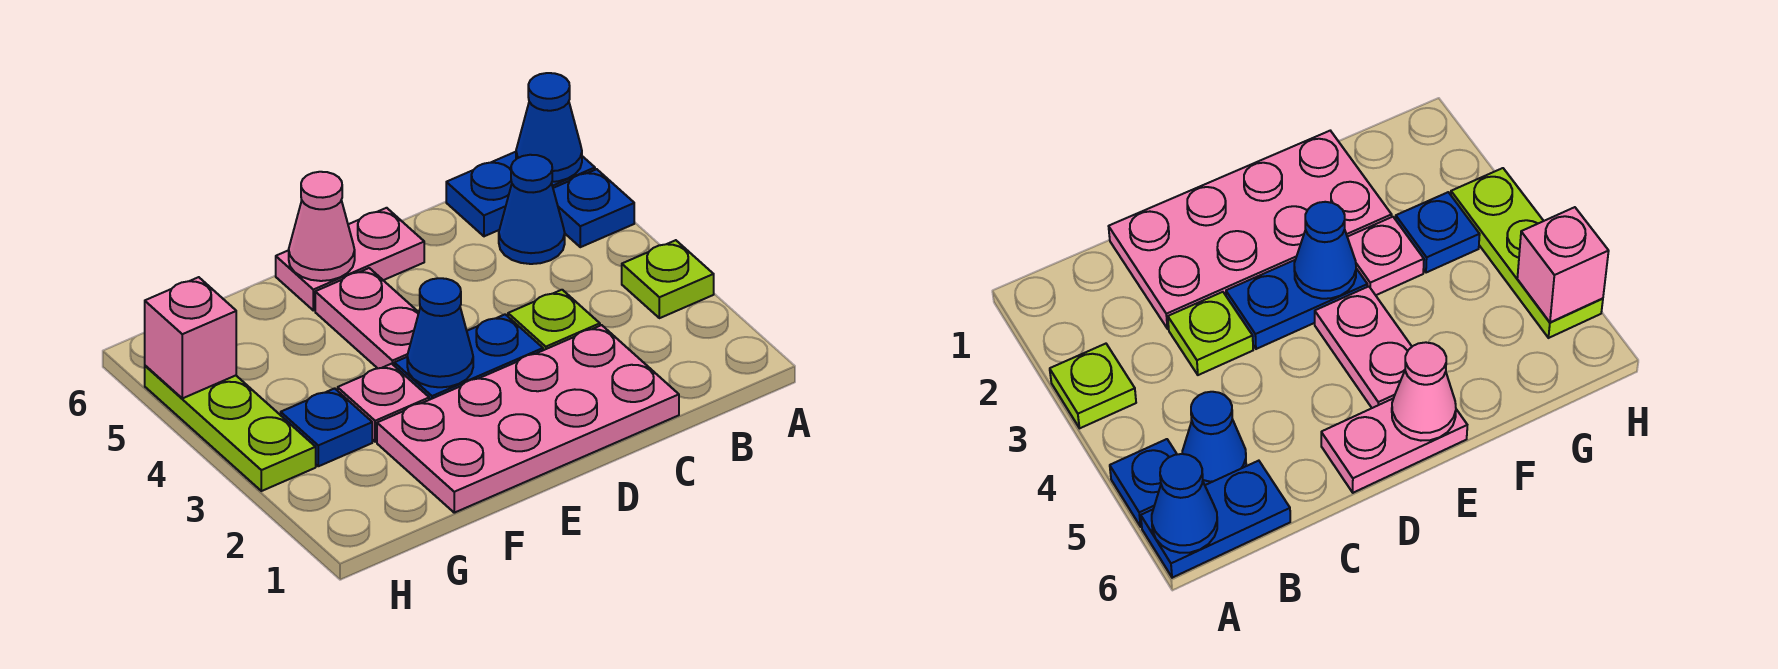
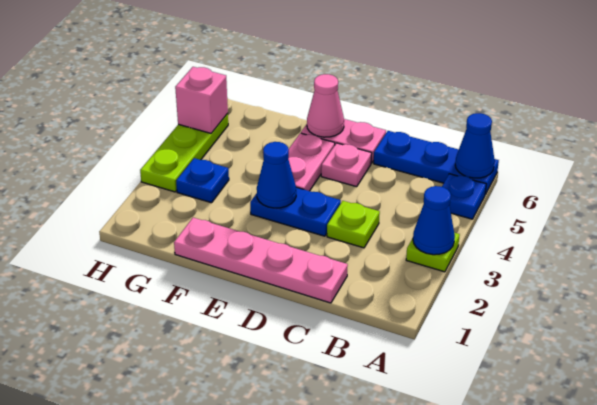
blue plate A6:B6 level 1 -> blue plate A6:C6 level 1
blue cone B5 level 1 -> blue cone A3 level 2
pink plate C1:F2 level 1 -> pink plate C1:F1 level 1
pink plate F3 level 1 -> pink plate D5 level 1

